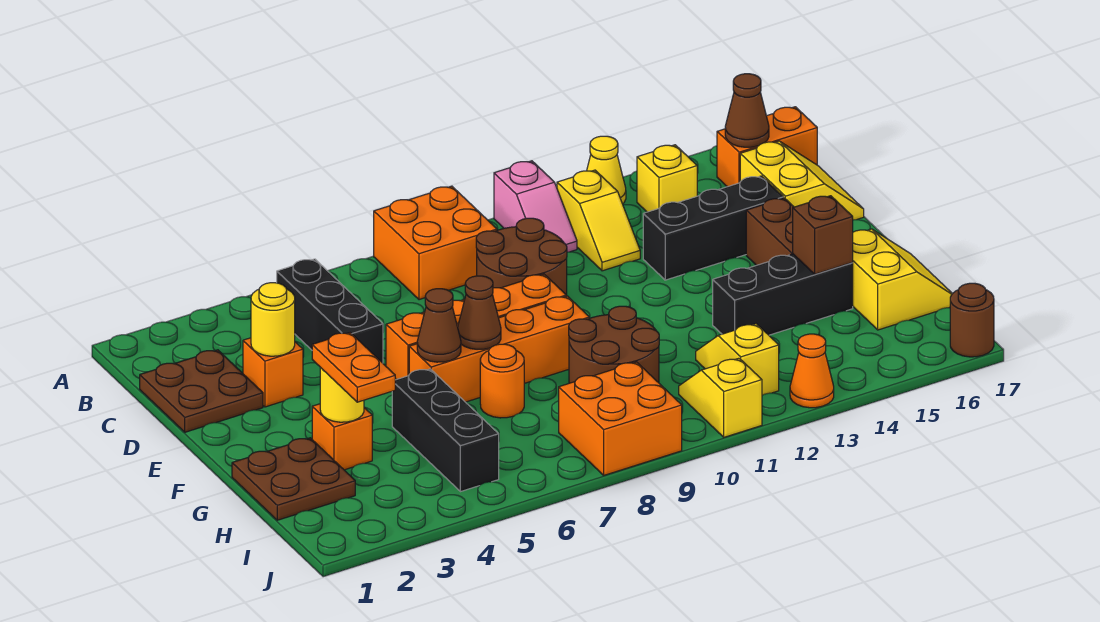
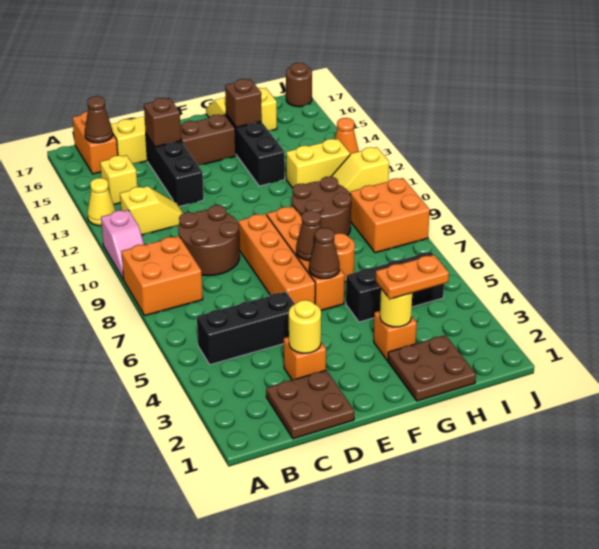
pink slope A11:B11 level 1 top A -> pink slope A10:A11 level 1 top 11
none -> brown brick D15 level 2
yellow slope H12:I12 level 1 top I -> yellow brick H12:I12 level 1

